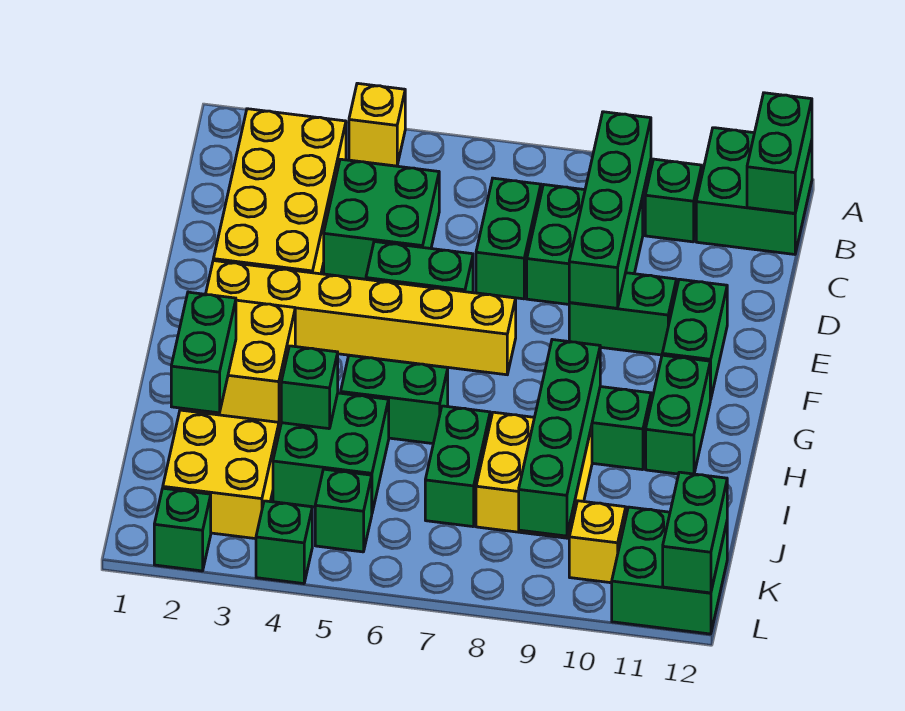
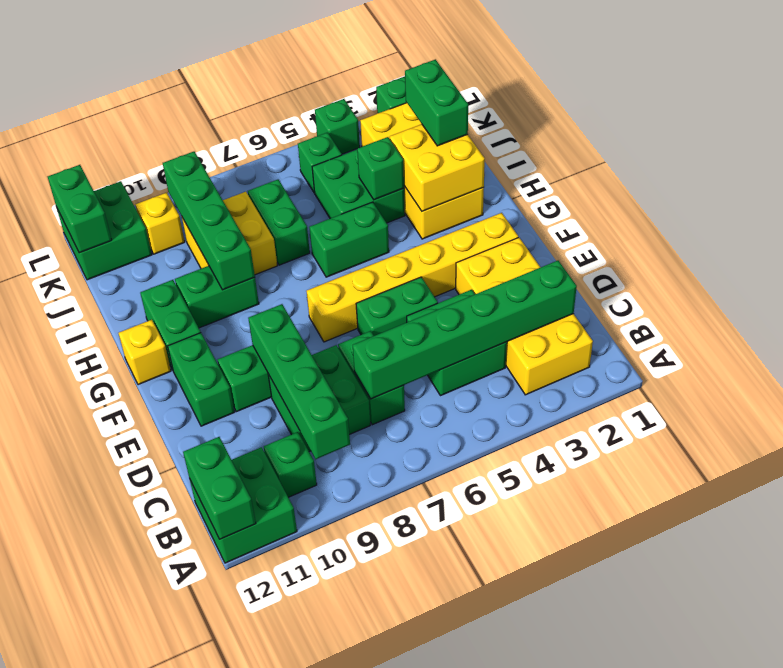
yellow brick A4 level 1 -> yellow brick G12 level 1
none -> green brick C2:C7 level 2

